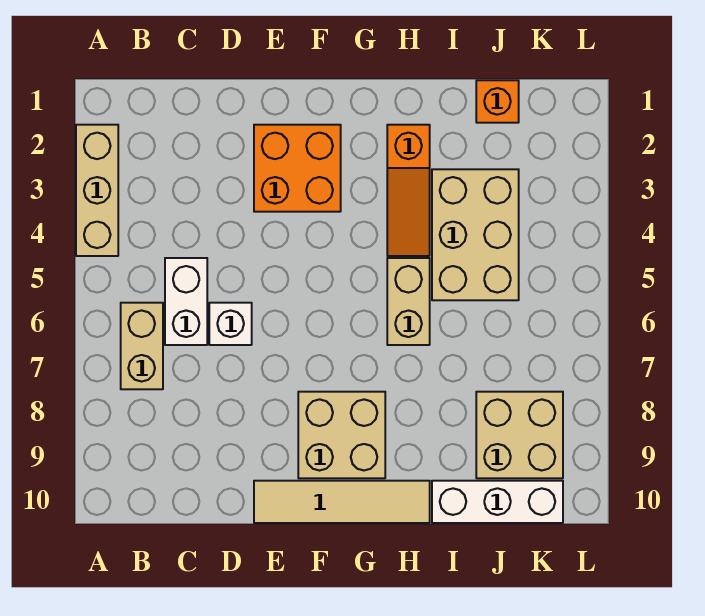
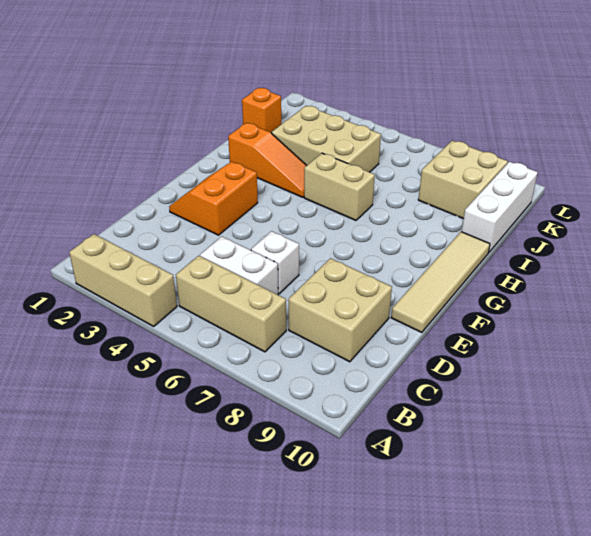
tan brick B6:B7 level 1 -> tan brick B5:B7 level 1
orange brick E2:F3 level 1 -> orange slope E2:F3 level 1 top 3
tan brick F8:G9 level 1 -> tan brick C8:D9 level 1

